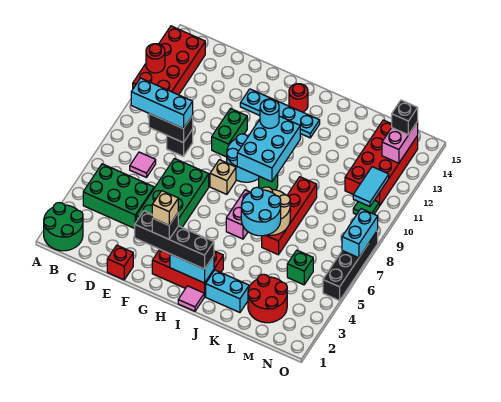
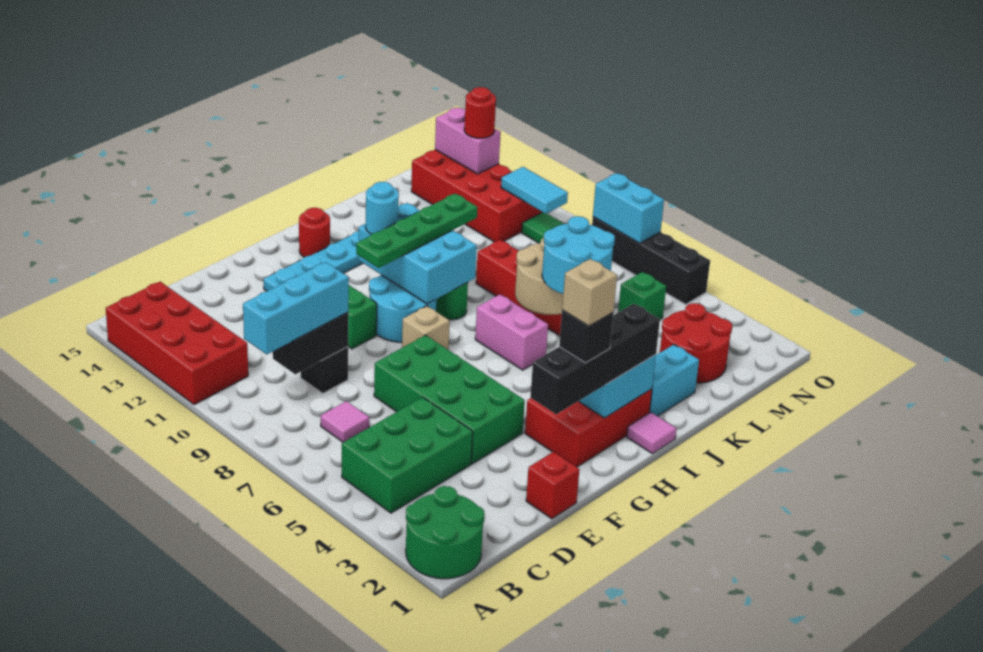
red round brick A12 level 2 -> red round brick N13 level 3
none -> green plate G10:J10 level 3
black brick N14 level 3 -> none

